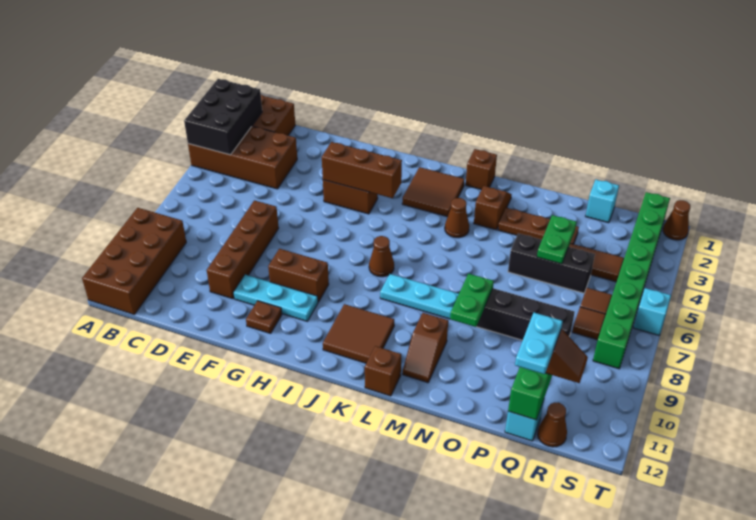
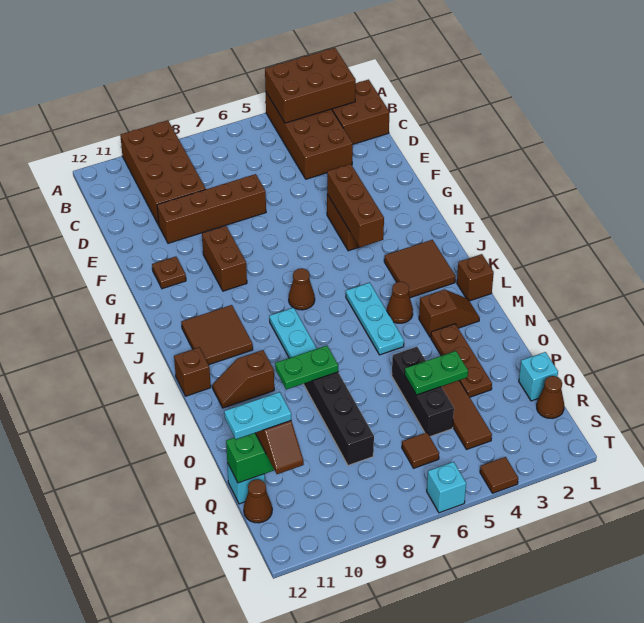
black brick A2:B4 level 2 -> brown brick A2:B4 level 2
brown brick A9:B12 level 1 -> brown brick A9:D10 level 1
cyan plate F10:H10 level 1 -> cyan plate K5:M5 level 1
brown tile R7 level 1 -> brown tile T4 level 1
green brick S1:S8 level 1 -> none
brown cone T1 level 1 -> brown cone R1 level 1

